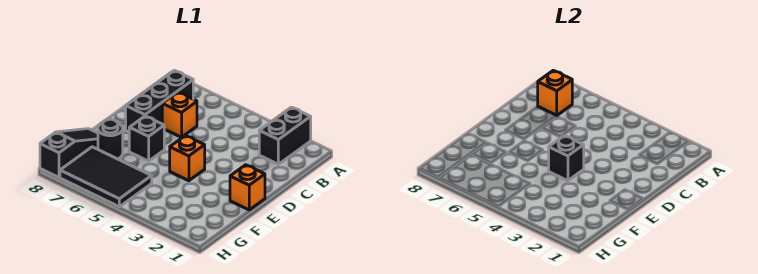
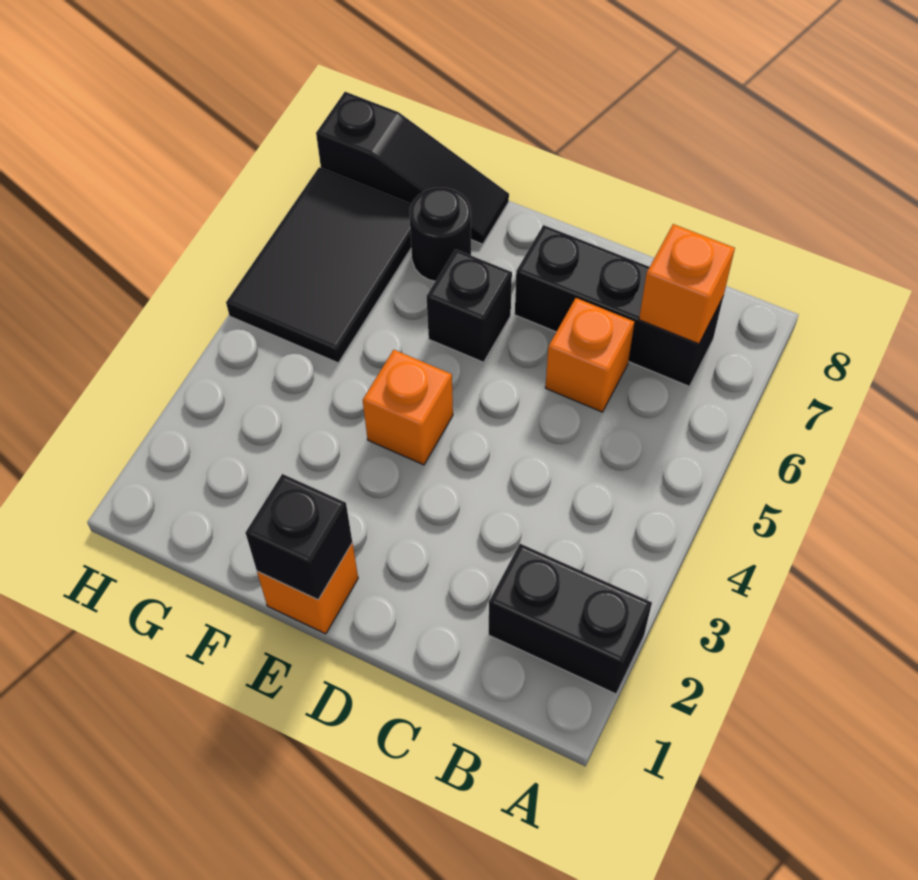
black brick E4 level 2 -> black brick E1 level 2

